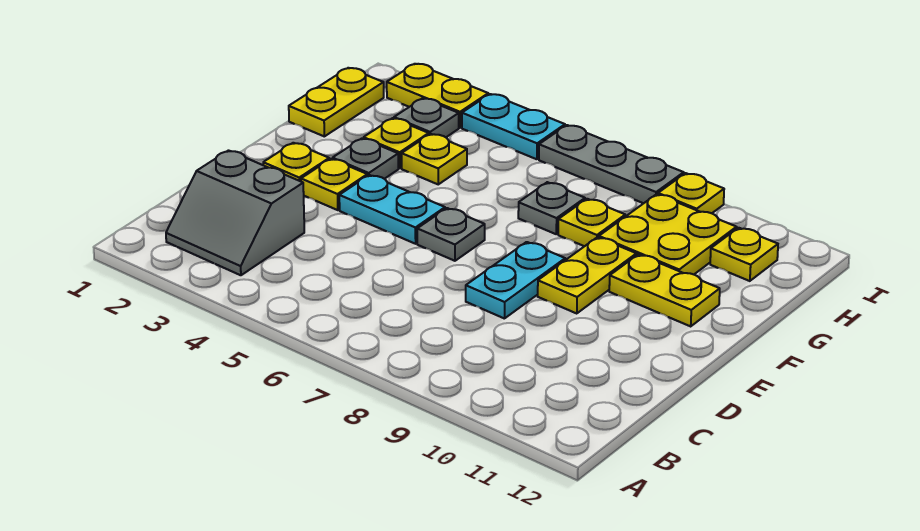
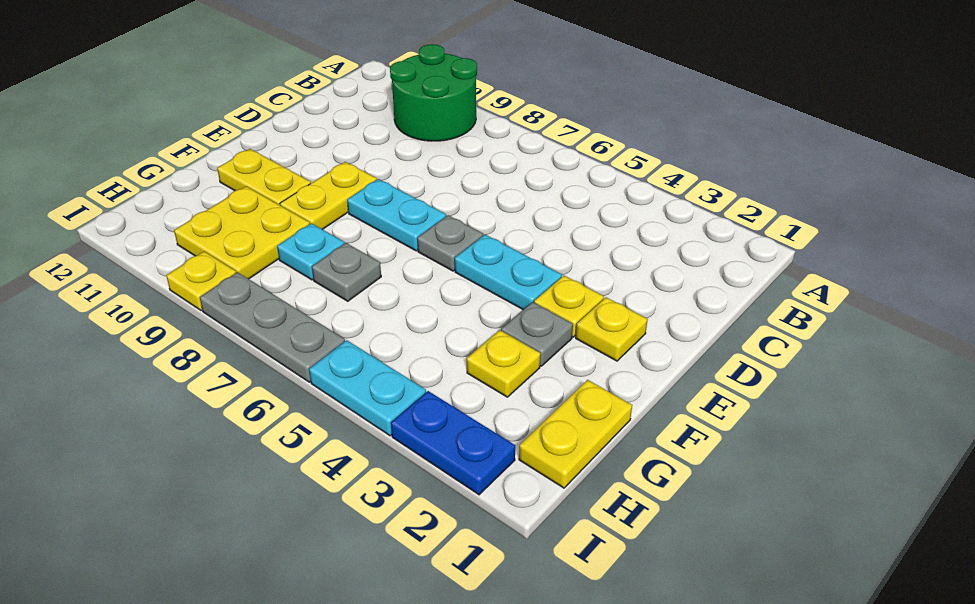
none -> green round brick A9:B10 level 1
grey slope B2:C3 level 1 top C -> none
cyan plate D8:E8 level 1 -> cyan plate E7:E8 level 1
yellow plate G4 level 1 -> none
yellow plate G8 level 1 -> cyan plate G8 level 1
grey plate H3 level 1 -> none
yellow plate H11 level 1 -> none
yellow plate I2:I3 level 1 -> blue plate I2:I3 level 1

